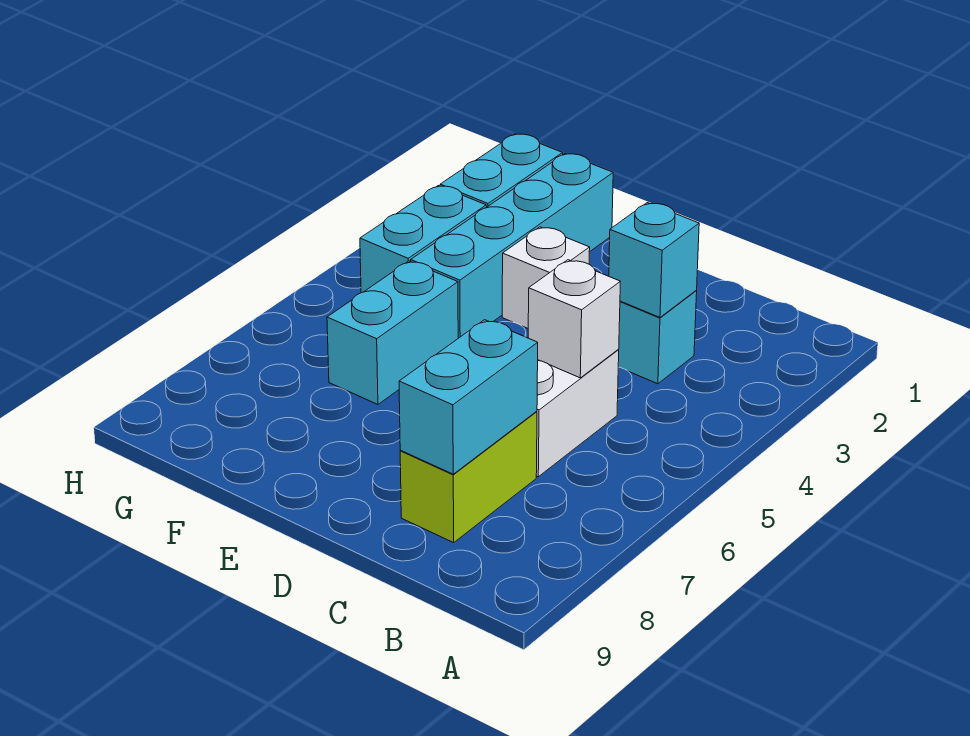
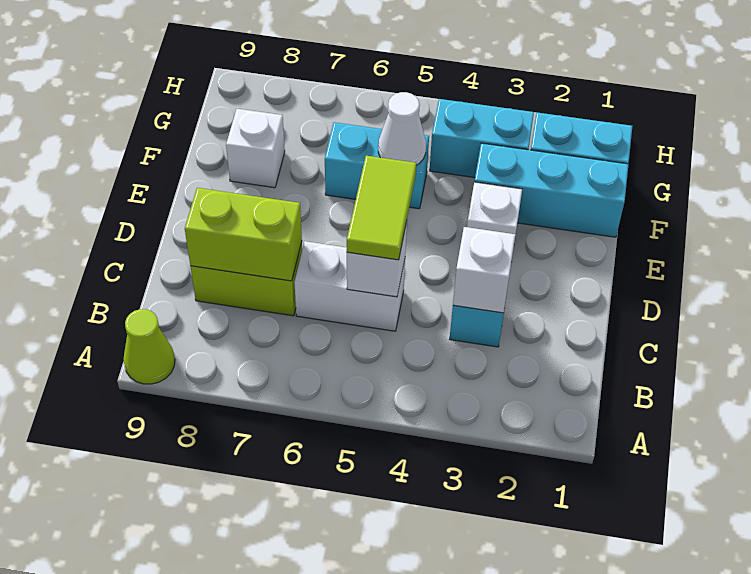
none -> lime cone A9 level 1
cyan brick C3 level 2 -> white brick C3 level 2
none -> lime tile C5:D5 level 3
cyan brick C7:C8 level 2 -> lime brick C7:C8 level 2
cyan brick F1:F4 level 1 -> cyan brick F1:F3 level 1
none -> white cone F5 level 2
none -> white brick F8 level 1

